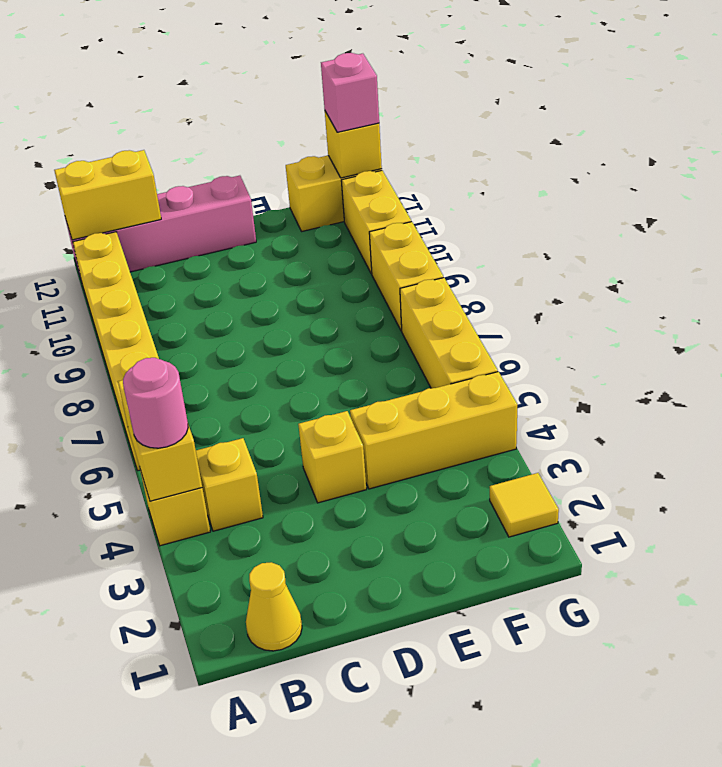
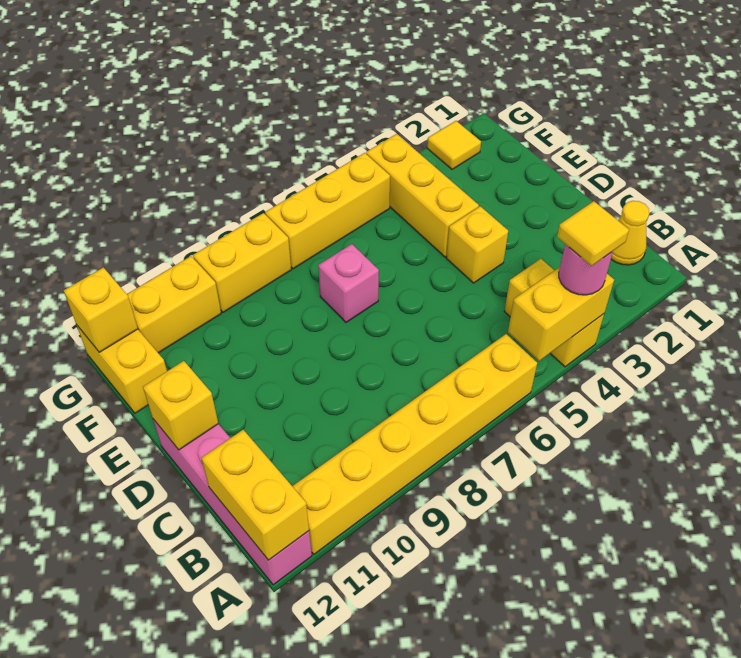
none -> yellow tile A4 level 4
none -> yellow brick D12 level 2
pink brick G12 level 3 -> pink brick E7 level 1

